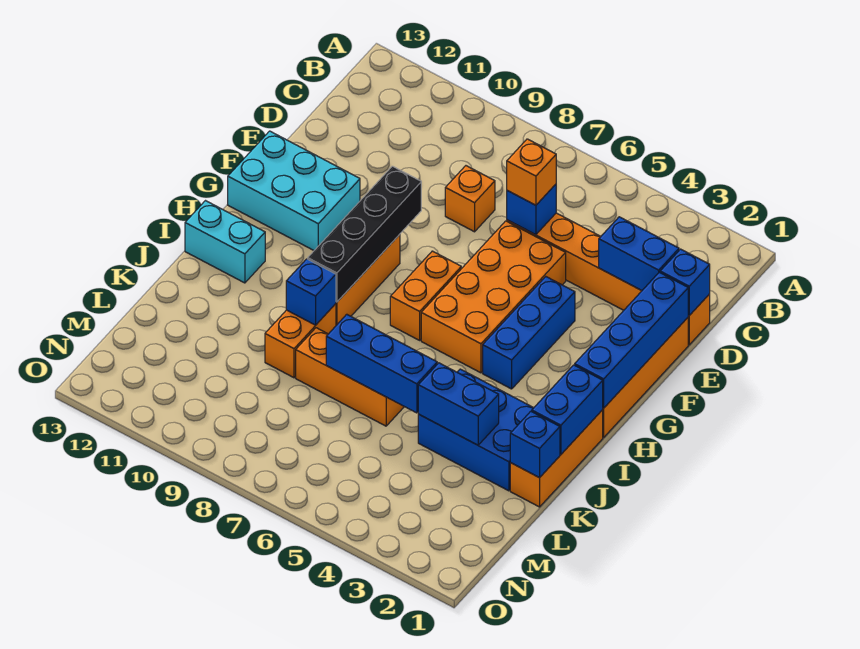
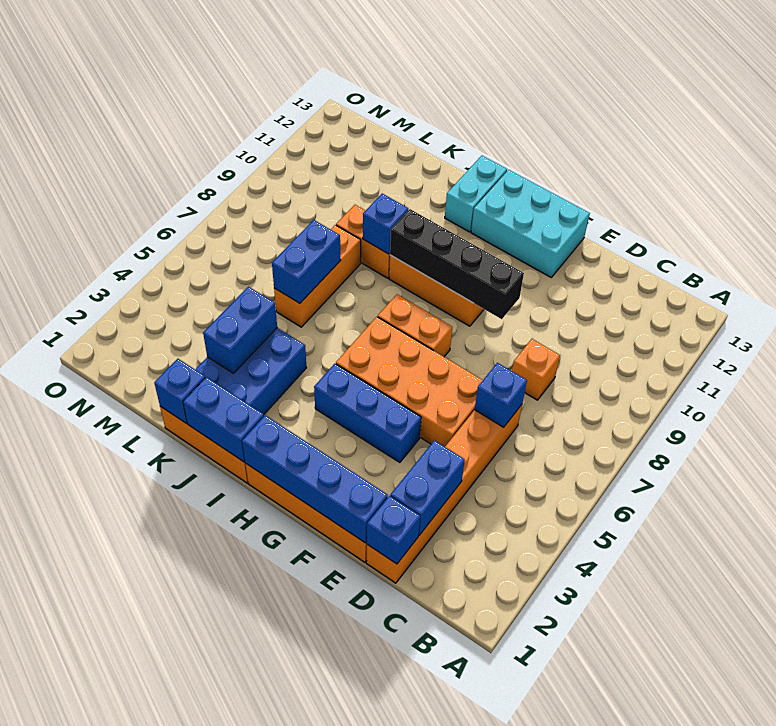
orange brick D6 level 3 -> none
cyan brick F11:G13 level 1 -> cyan brick F12:H13 level 1
blue brick K5:K7 level 2 -> blue brick K6:K7 level 2

